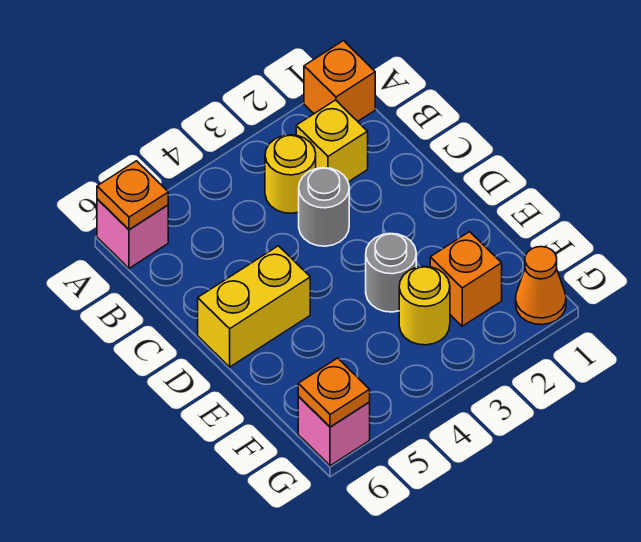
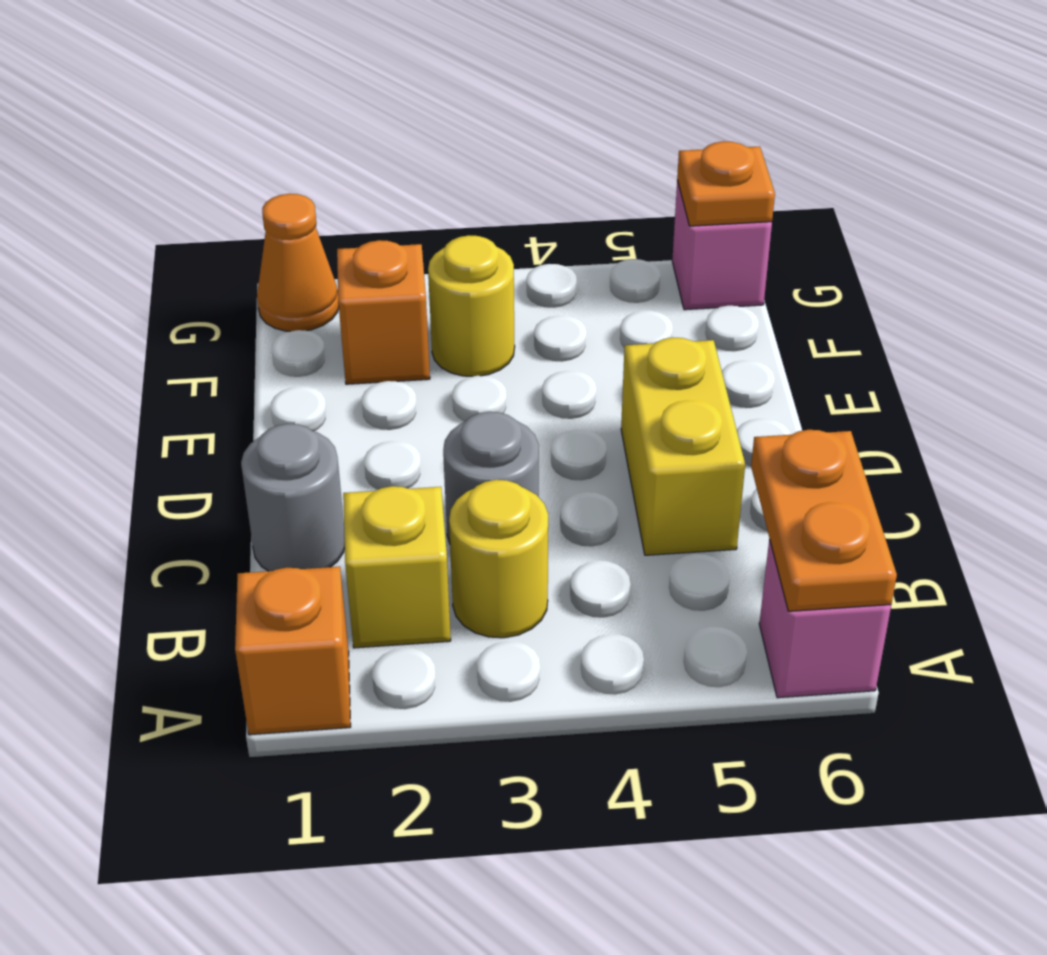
orange plate A6 level 2 -> orange plate A6:B6 level 2
yellow brick D5:D6 level 1 -> yellow brick C5:D5 level 1
grey round brick E3 level 1 -> grey round brick C1 level 1

